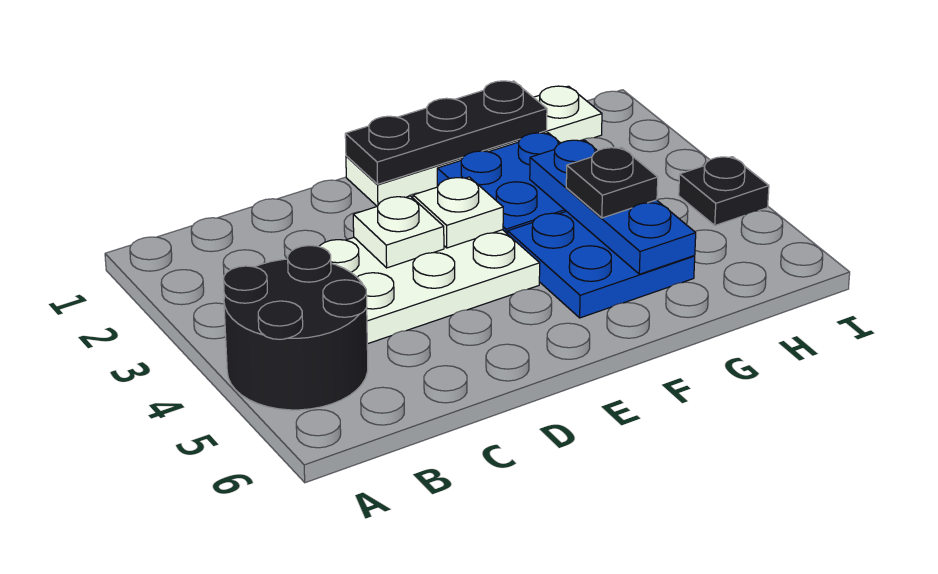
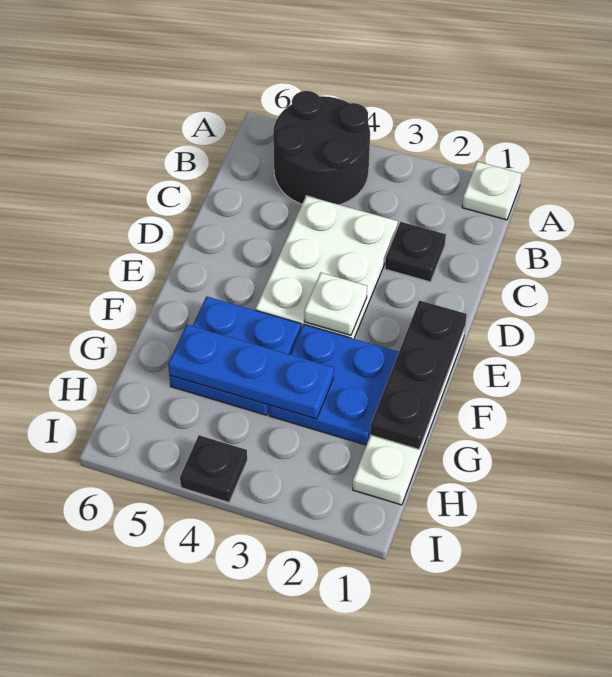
white plate D3 level 2 -> white plate A1 level 1
black plate G4 level 3 -> black plate C2 level 1

